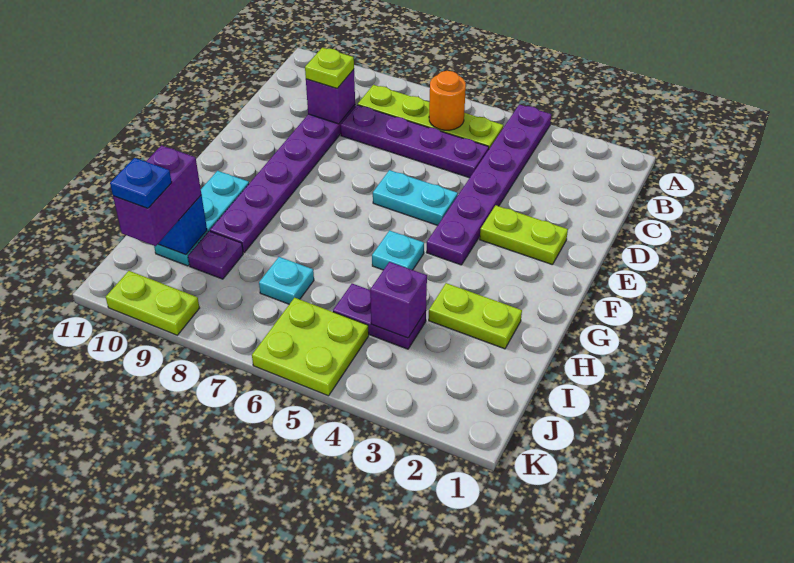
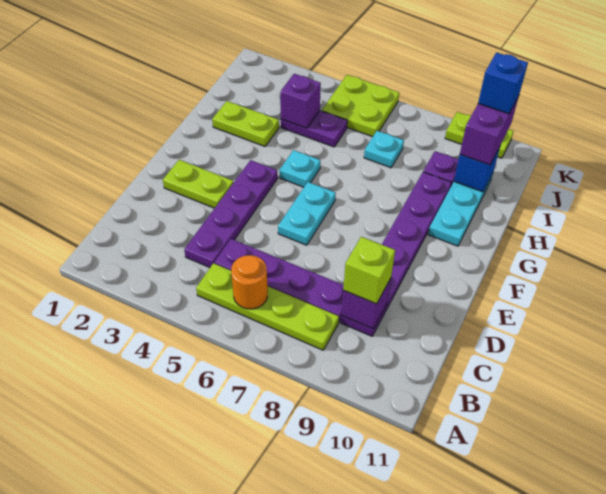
purple plate A4:F4 level 1 -> purple plate C4:F4 level 1
lime plate C9 level 3 -> lime brick C9 level 3
cyan plate E5:E6 level 1 -> cyan plate E6:F6 level 1
blue plate J10 level 4 -> blue brick J10 level 4

